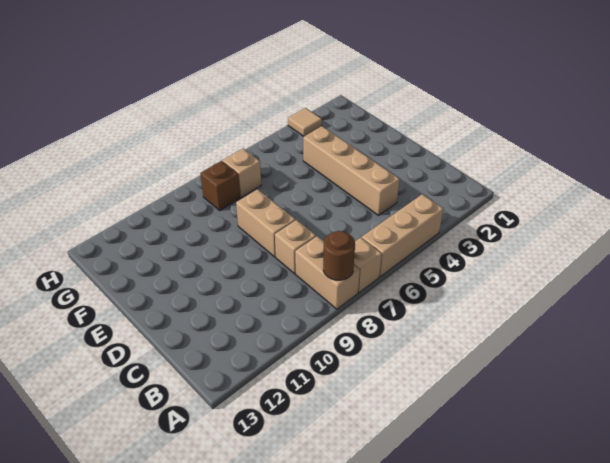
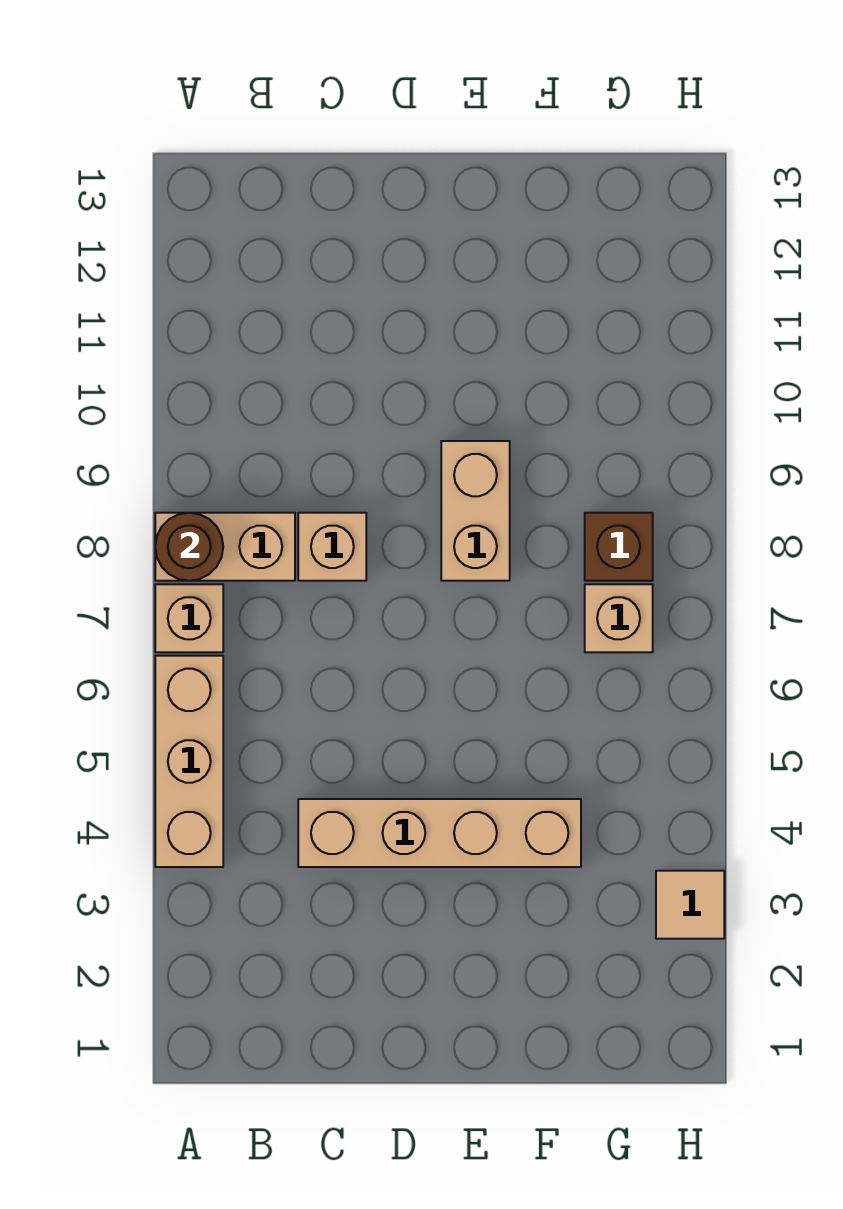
tan brick D8:E8 level 1 -> tan brick E8:E9 level 1

